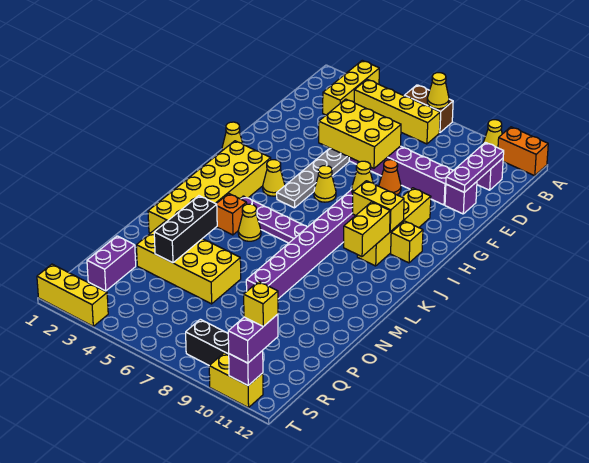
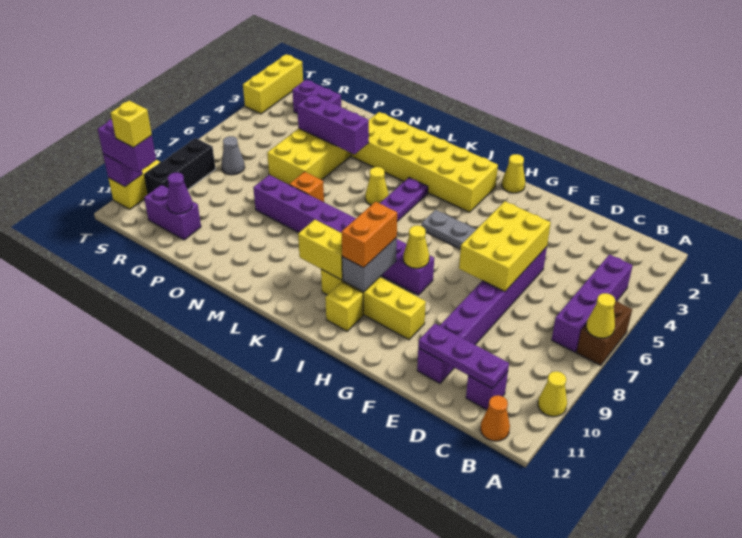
yellow brick A3:C3 level 1 -> none
orange brick A11:A12 level 1 -> orange brick I9:I10 level 3
yellow brick B4:B7 level 1 -> purple brick B4:B7 level 1
orange cone F8 level 1 -> orange cone B12 level 1
yellow cone H6 level 1 -> none
yellow cone I4 level 1 -> none
yellow brick I9:I10 level 2 -> grey brick I9:I10 level 2
orange brick L4 level 1 -> orange brick N7 level 1
black brick N4:P4 level 2 -> purple brick N4:P4 level 2
none -> purple brick Q11:R11 level 1
none -> purple cone Q11 level 2
none -> grey cone R7 level 1

